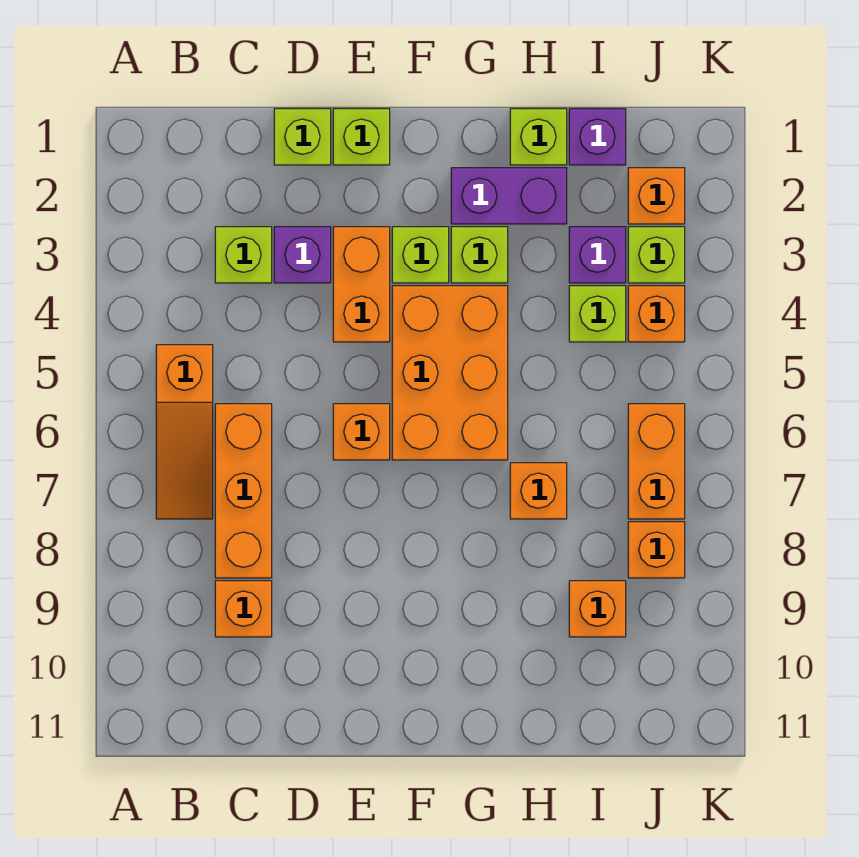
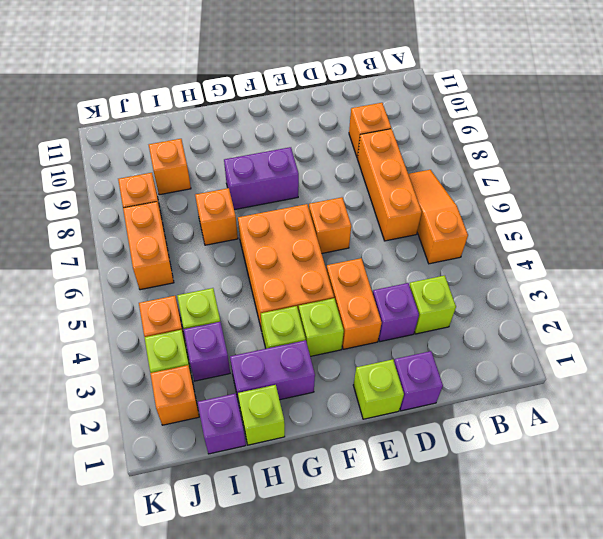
lime brick D1 level 1 -> purple brick D1 level 1
none -> purple brick F8:G8 level 1

